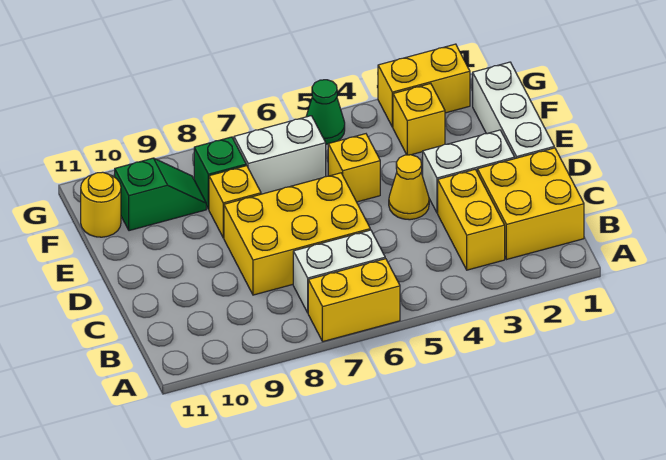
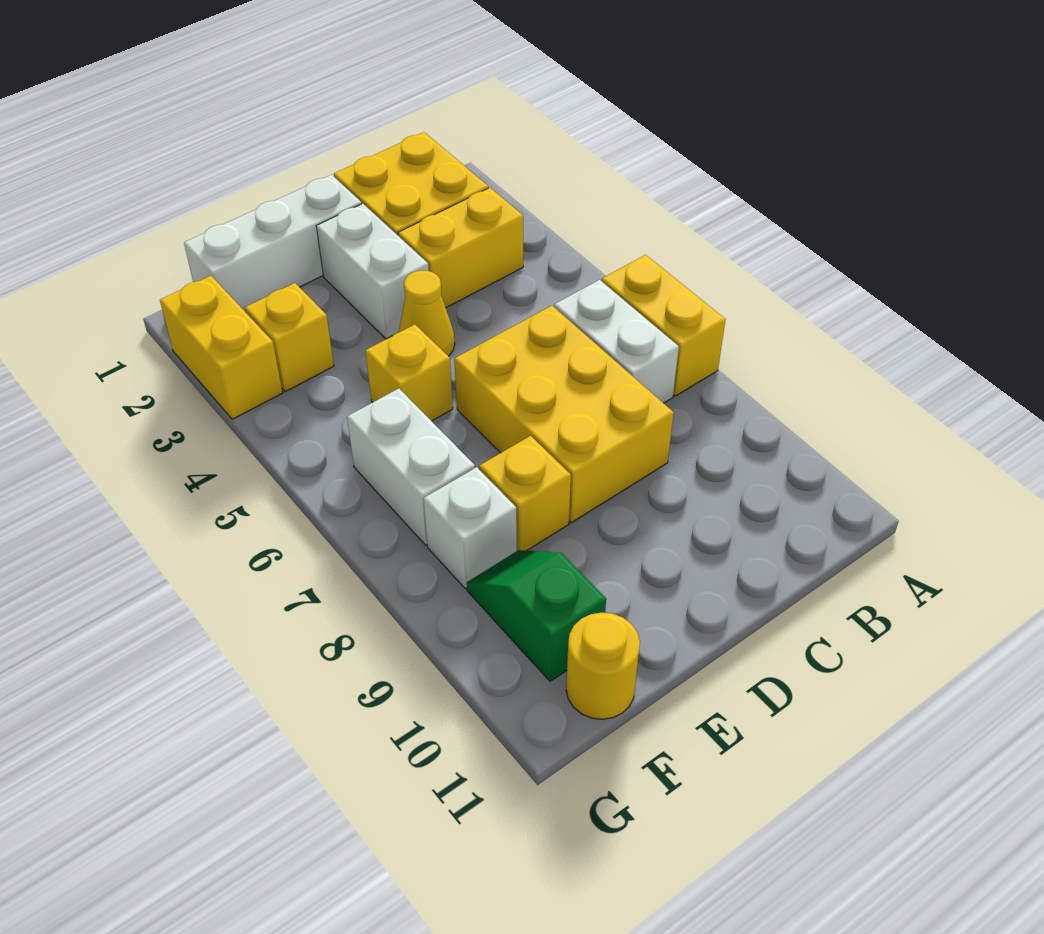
green brick F8 level 1 -> white brick F8 level 1
green cone G5 level 1 -> none

